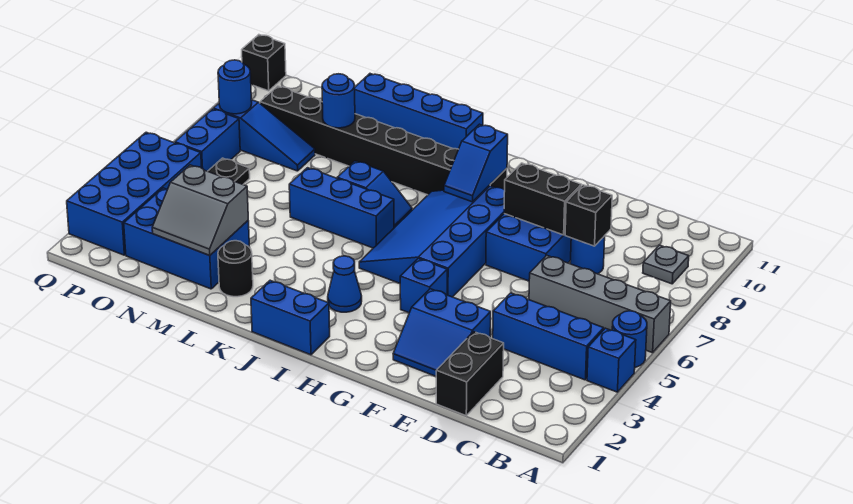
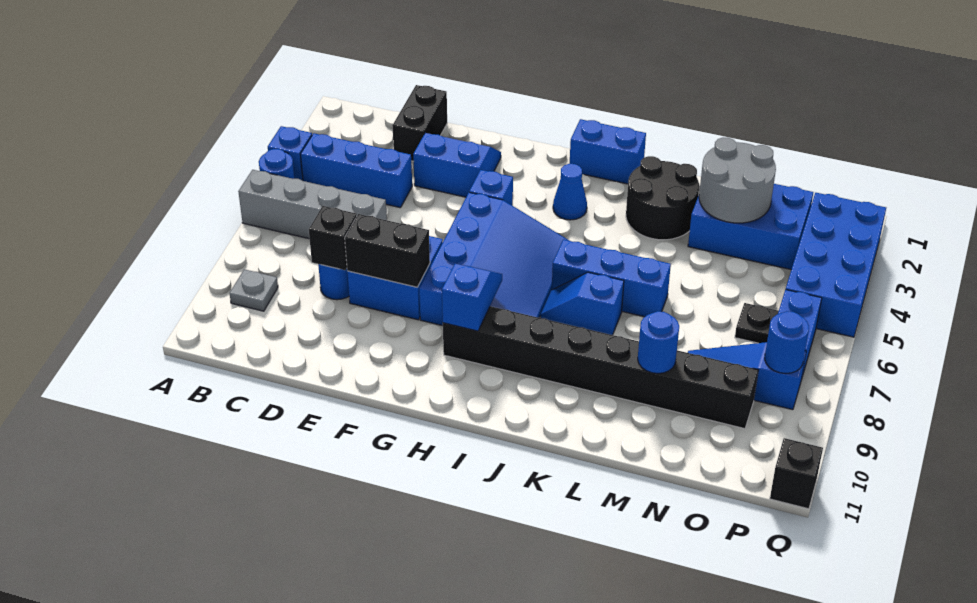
blue brick J11:M11 level 1 -> none
black round brick L2 level 1 -> black round brick K2:L3 level 1
grey slope M2:N3 level 2 top 3 -> grey round brick M2:N3 level 2

